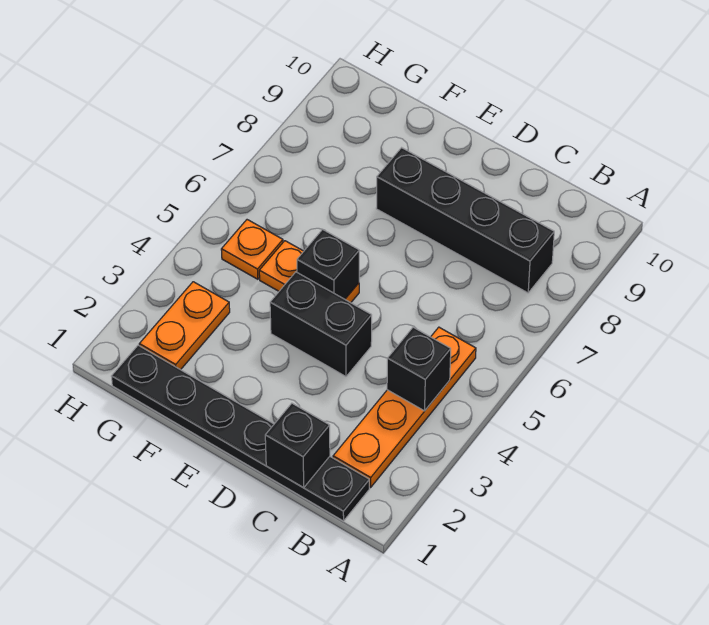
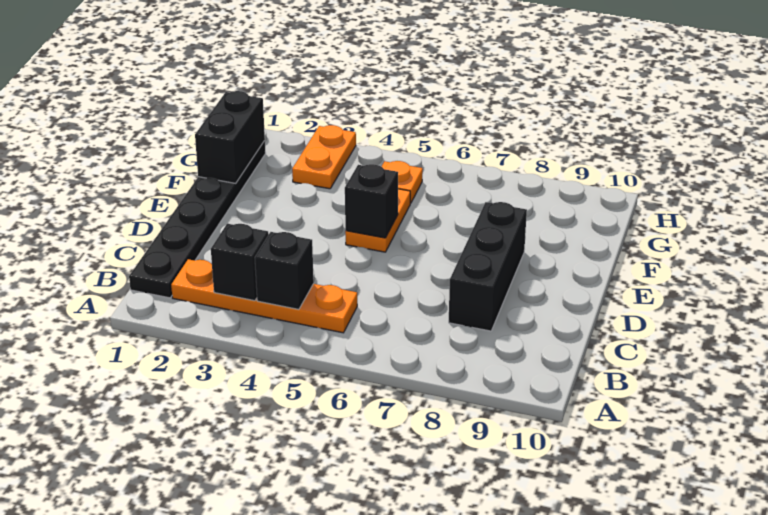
black brick B8:E8 level 1 -> black brick C8:E8 level 1
black brick C1 level 2 -> black brick B3 level 2
black brick D4:E4 level 1 -> black brick F1:G1 level 2
orange plate G2:G3 level 1 -> orange plate G3:H3 level 1

